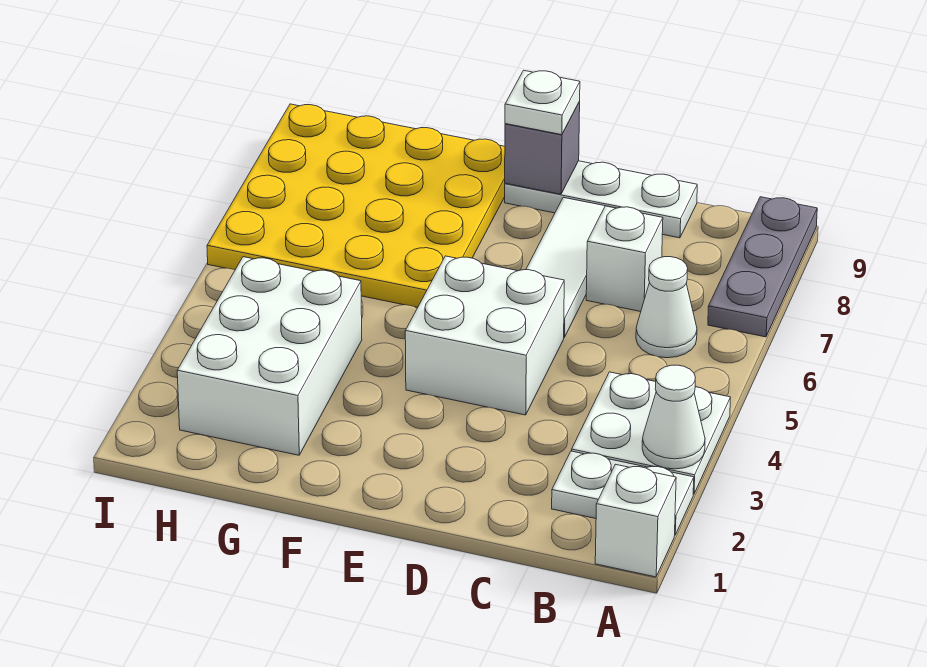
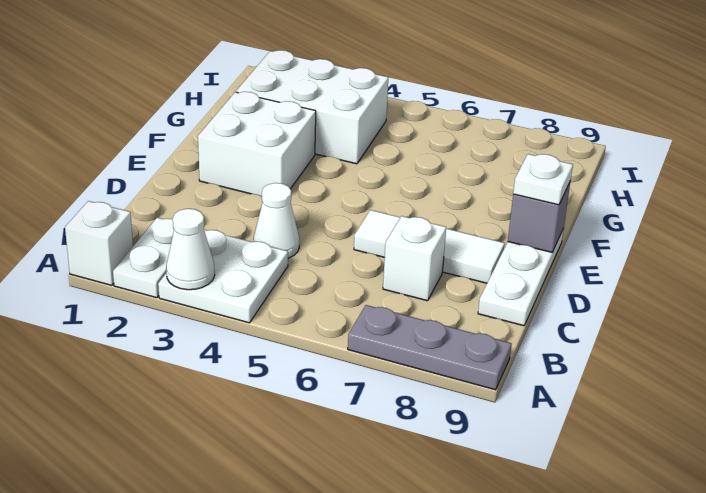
white cone B6 level 1 -> white cone C4 level 1
white brick D4:E5 level 1 -> white brick E2:F3 level 1
yellow plate F6:I9 level 1 -> none

